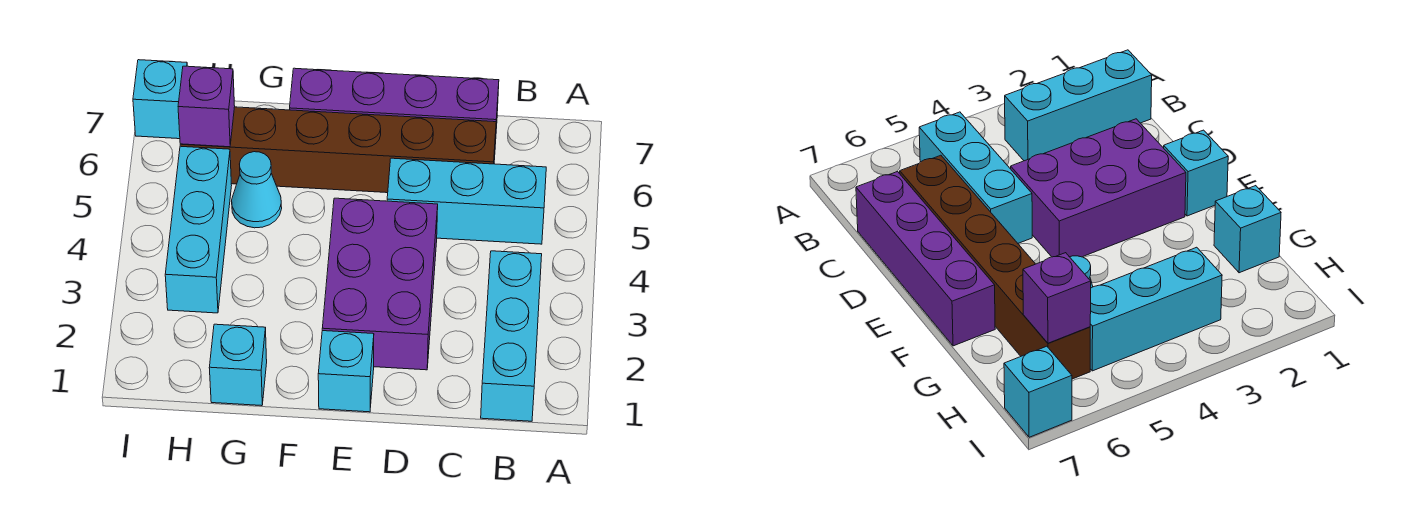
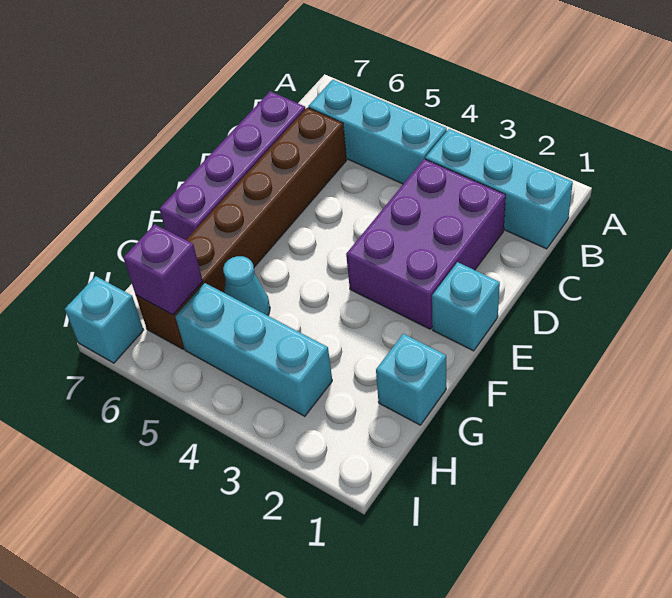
cyan brick B5:D5 level 1 -> cyan brick B4:B6 level 1
purple brick D2:E4 level 1 -> purple brick C2:E3 level 1

